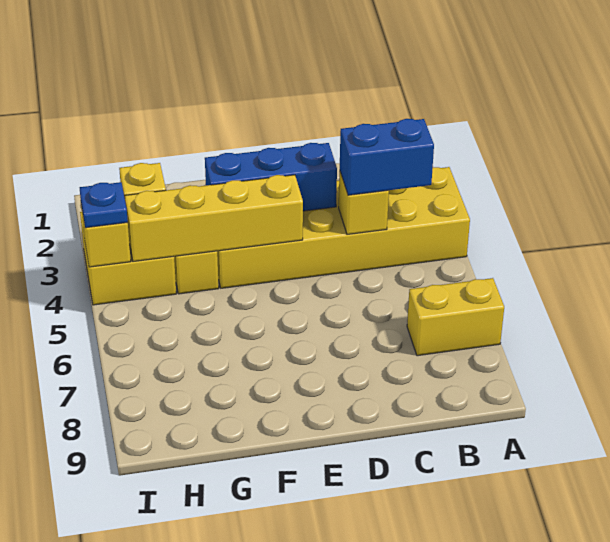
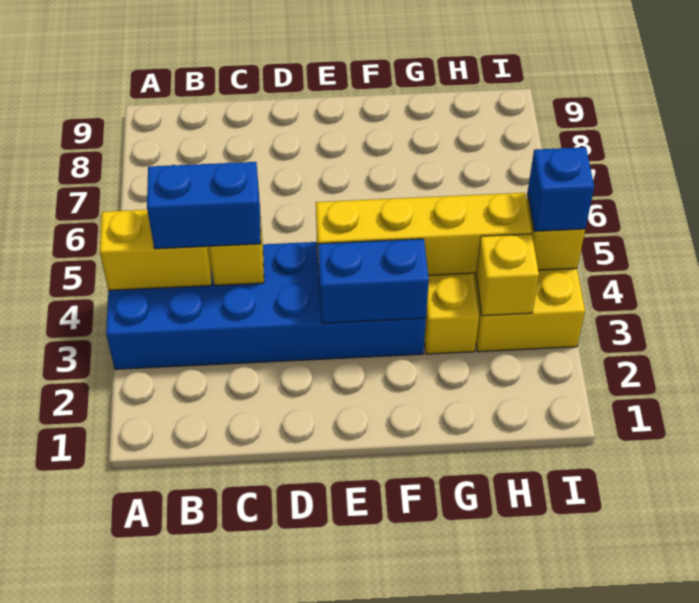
yellow brick A3:F4 level 1 -> blue brick A3:F4 level 1
yellow brick A7:B7 level 1 -> yellow brick A4:B4 level 2
blue brick D3:F3 level 2 -> blue brick E3:F3 level 2
blue plate I4 level 3 -> blue brick I4 level 3

